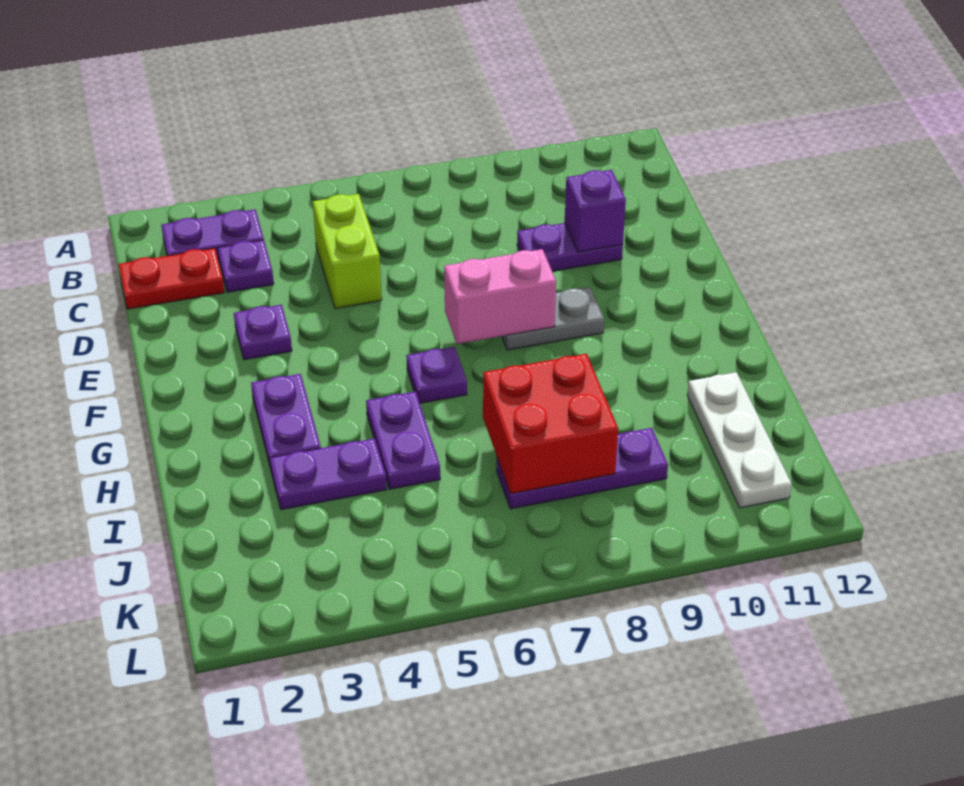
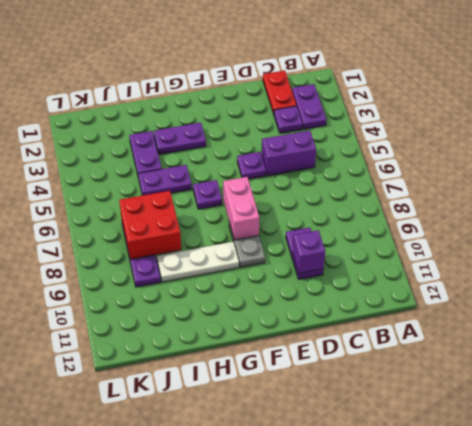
lime brick C5:D5 level 1 -> purple brick C5:D5 level 1
purple plate E3 level 1 -> purple plate E5 level 1
white plate I11:K11 level 1 -> white plate G9:I9 level 1

